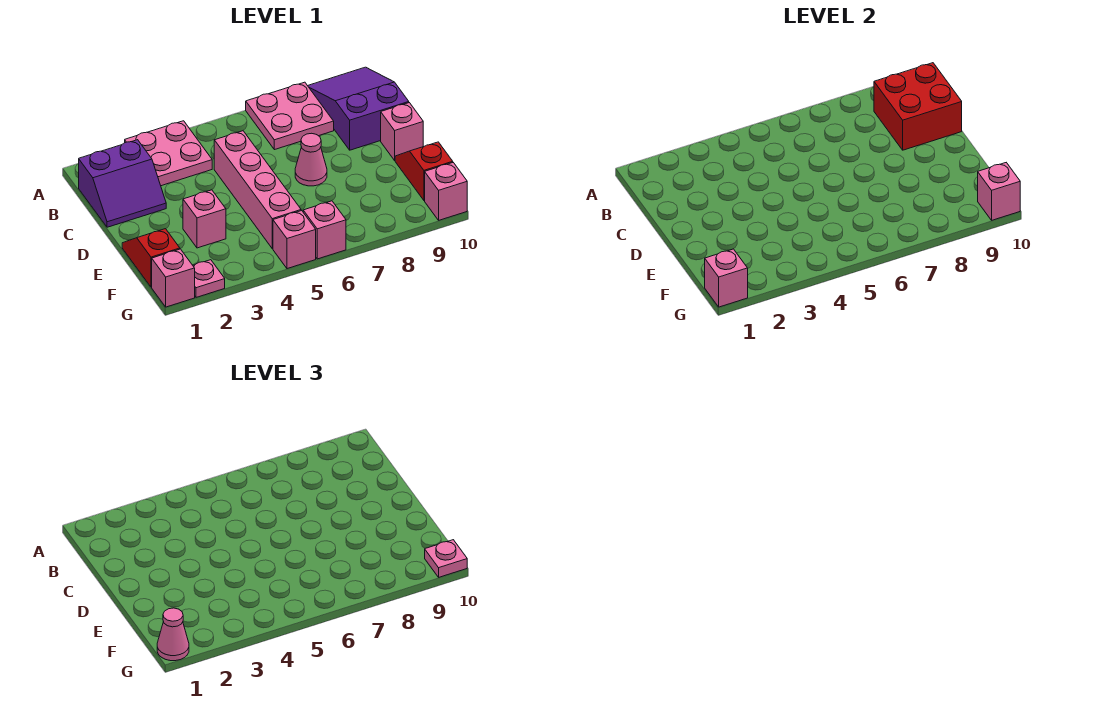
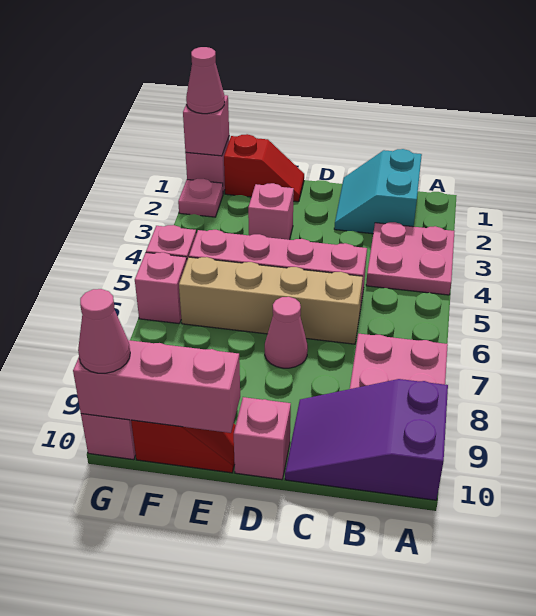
purple slope A9:C10 level 1 top C -> purple slope A9:C10 level 1 top A
purple slope B1:C2 level 1 top B -> cyan slope B1:C2 level 1 top B
red brick B9:C10 level 2 -> none
none -> tan brick C6:F6 level 1
pink brick G10 level 2 -> pink brick E10:G10 level 2
pink plate G10 level 3 -> pink cone G10 level 3

